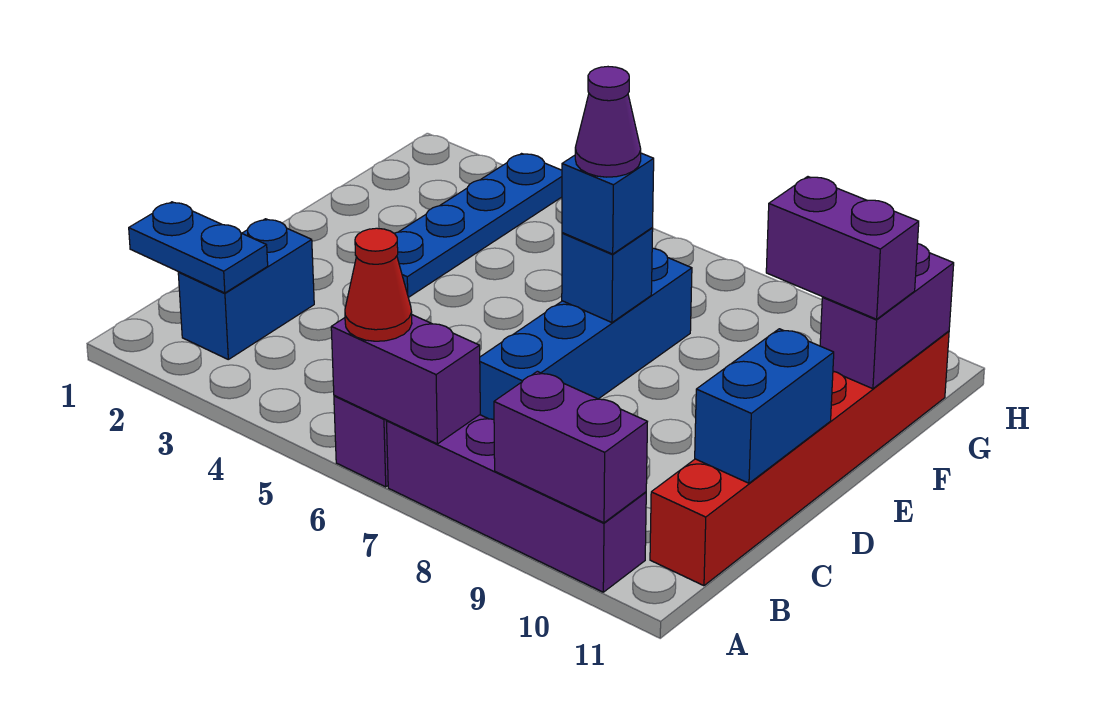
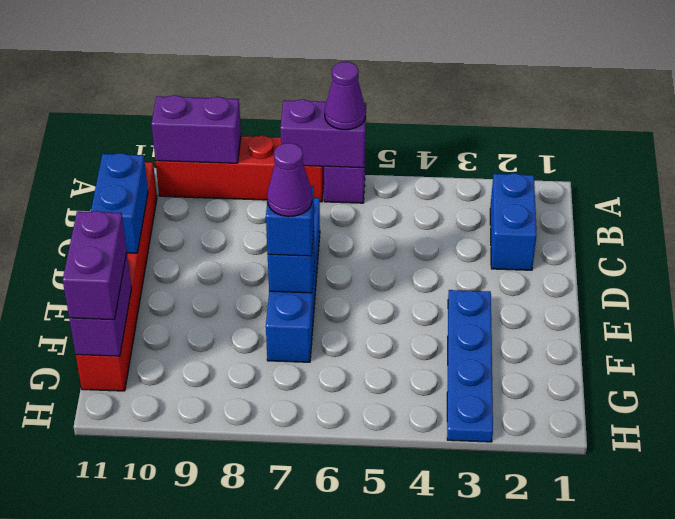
red cone A6 level 3 -> purple cone A6 level 3
purple brick A7:A10 level 1 -> red brick A7:A10 level 1
blue plate B1:B2 level 2 -> none
purple brick F10:F11 level 3 -> purple brick F11:G11 level 3

